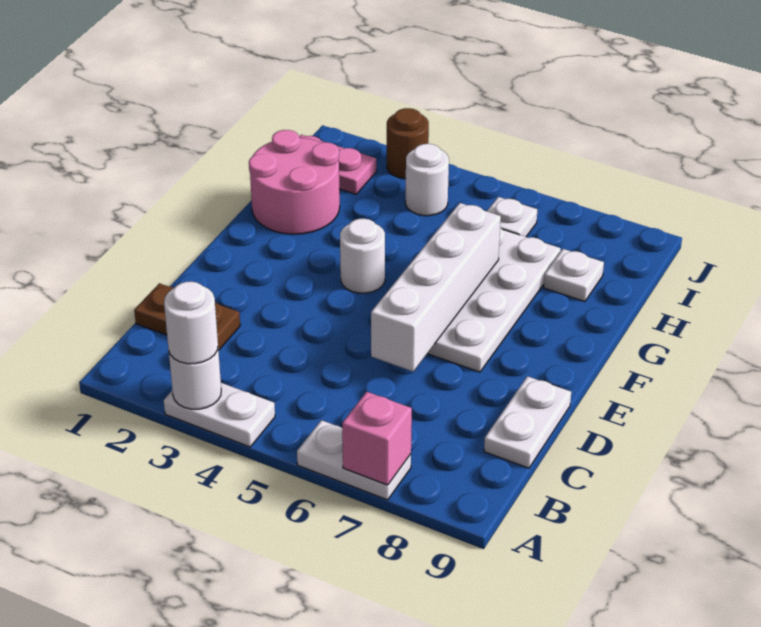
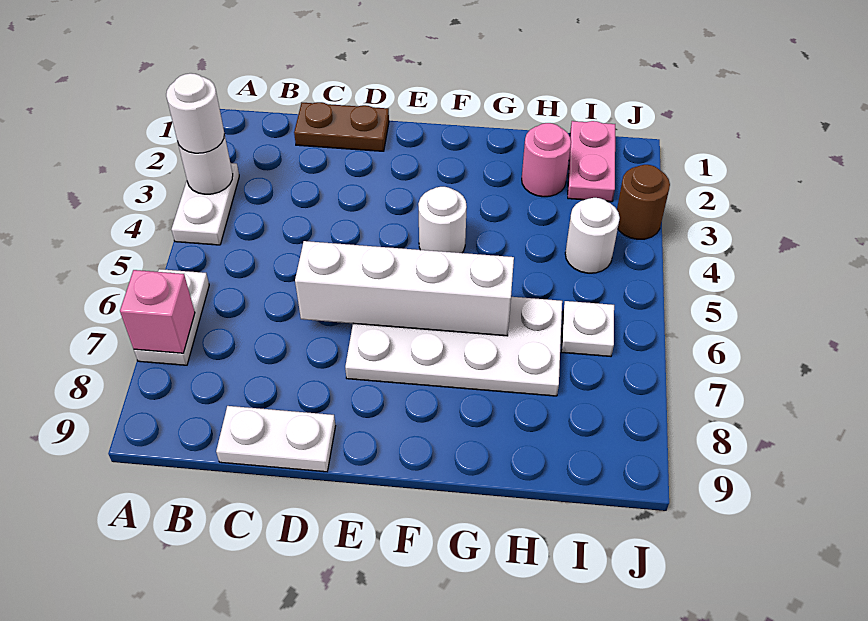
brown plate C1:C2 level 1 -> brown plate C1:D1 level 1
pink round brick G1:H2 level 1 -> pink round brick H2 level 1
white plate H8 level 1 -> none

